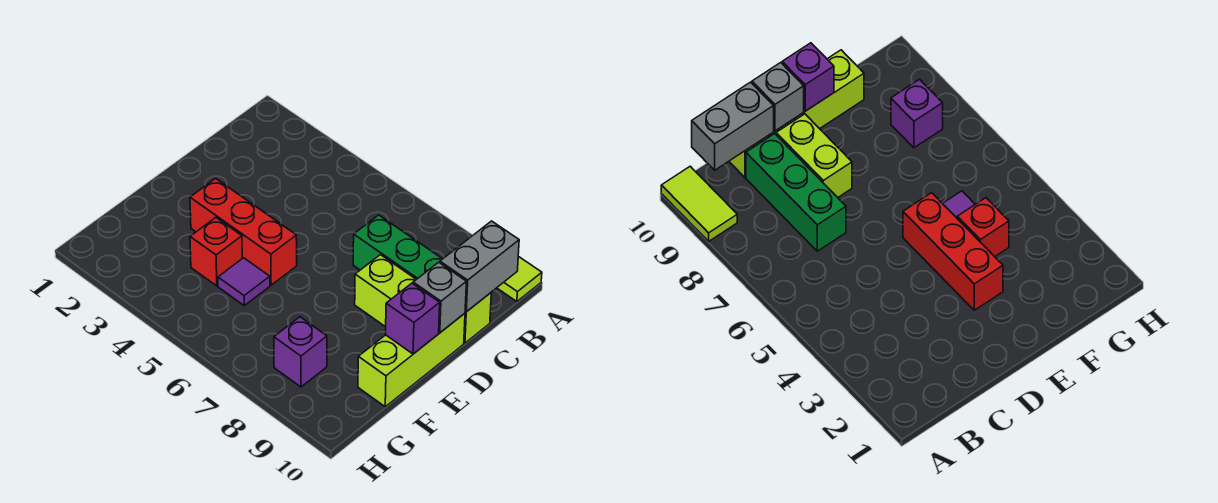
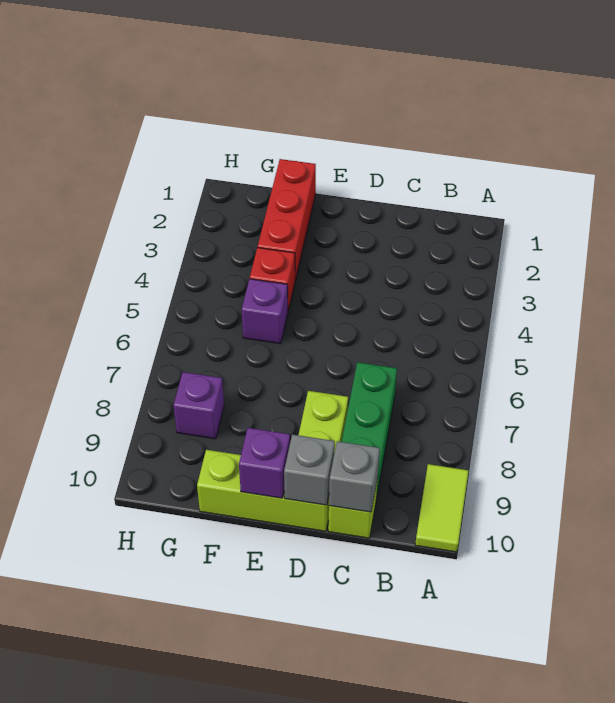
grey brick B10:C10 level 2 -> grey brick C10 level 2
red brick E3:E5 level 1 -> red brick F1:F3 level 1
purple tile F5 level 1 -> purple brick F5 level 1

